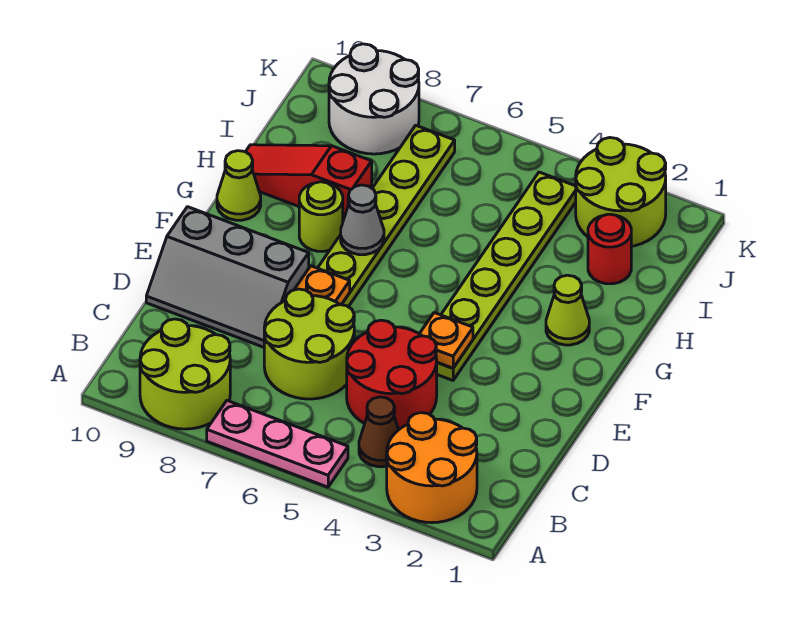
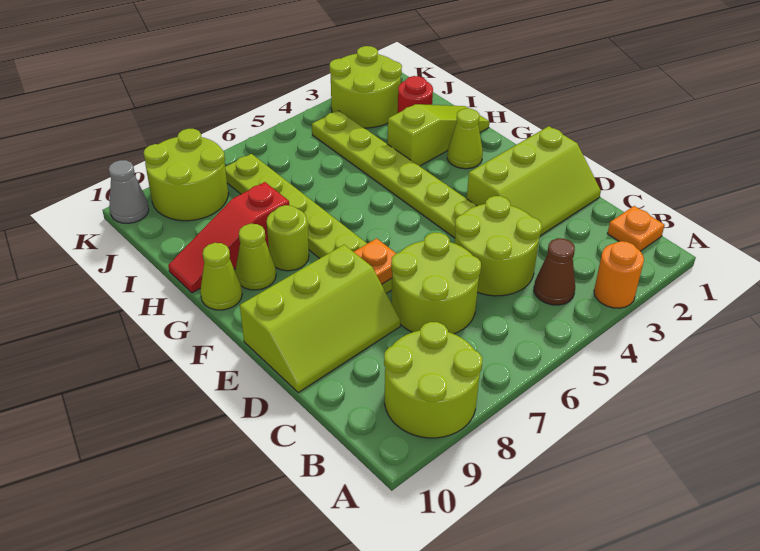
orange round brick A2:B3 level 1 -> orange round brick A3 level 1
pink plate A5:A7 level 1 -> none
red round brick C4:D5 level 1 -> lime round brick C4:D5 level 1
none -> lime slope D1:E3 level 1 top E
grey slope D8:E10 level 1 top E -> lime slope D8:E10 level 1 top E
orange plate E4 level 2 -> orange plate B1 level 1
grey cone G7 level 2 -> grey cone K10 level 1
none -> lime cone G9 level 1
none -> lime slope H1:H3 level 1 top 3
white round brick J8:K9 level 1 -> lime round brick J8:K9 level 1

